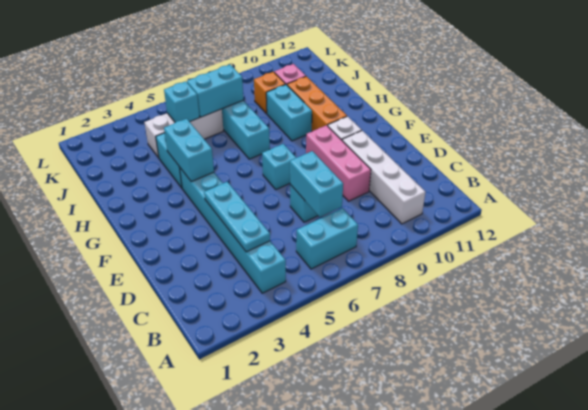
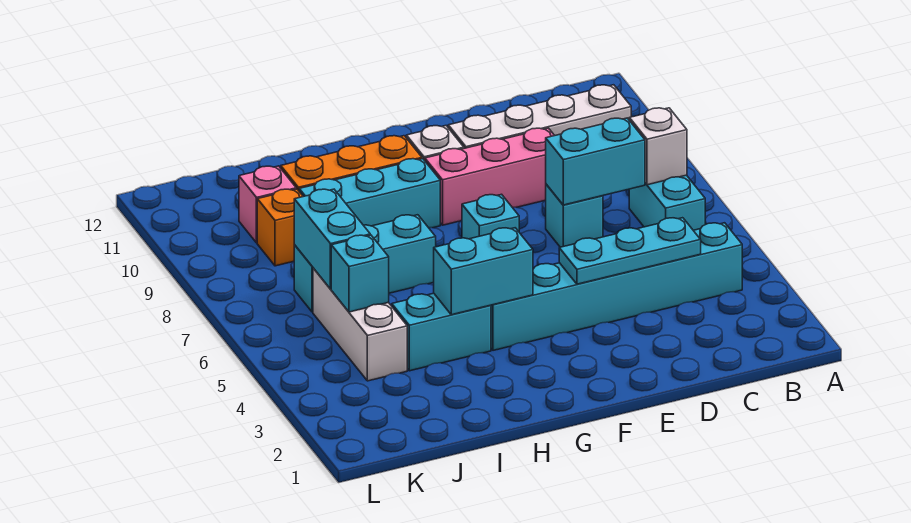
none -> white brick B7 level 2
cyan brick H9:I9 level 1 -> cyan brick G9:I9 level 1

